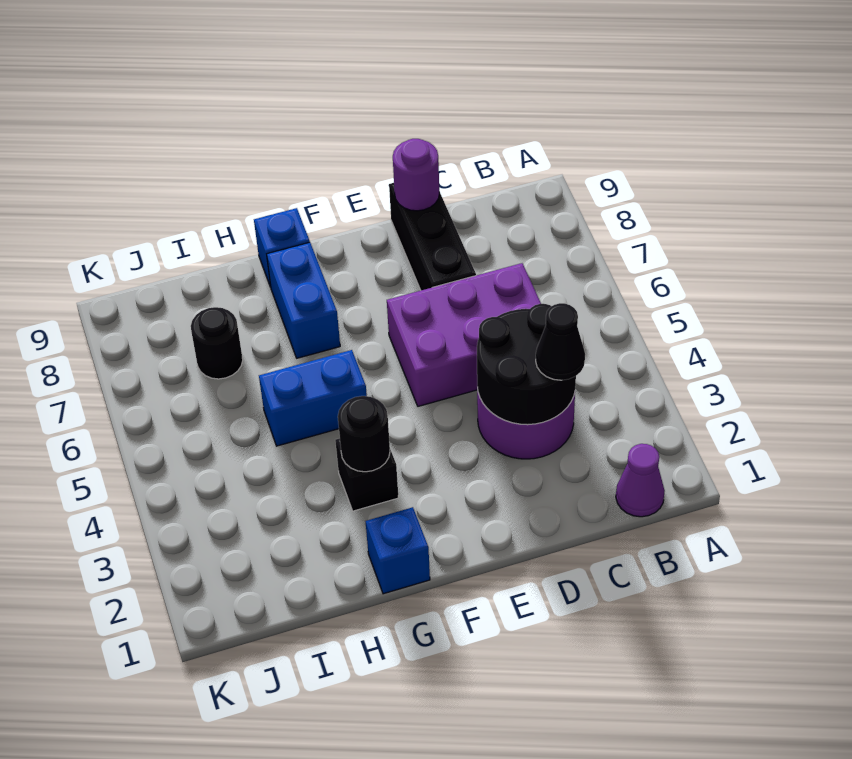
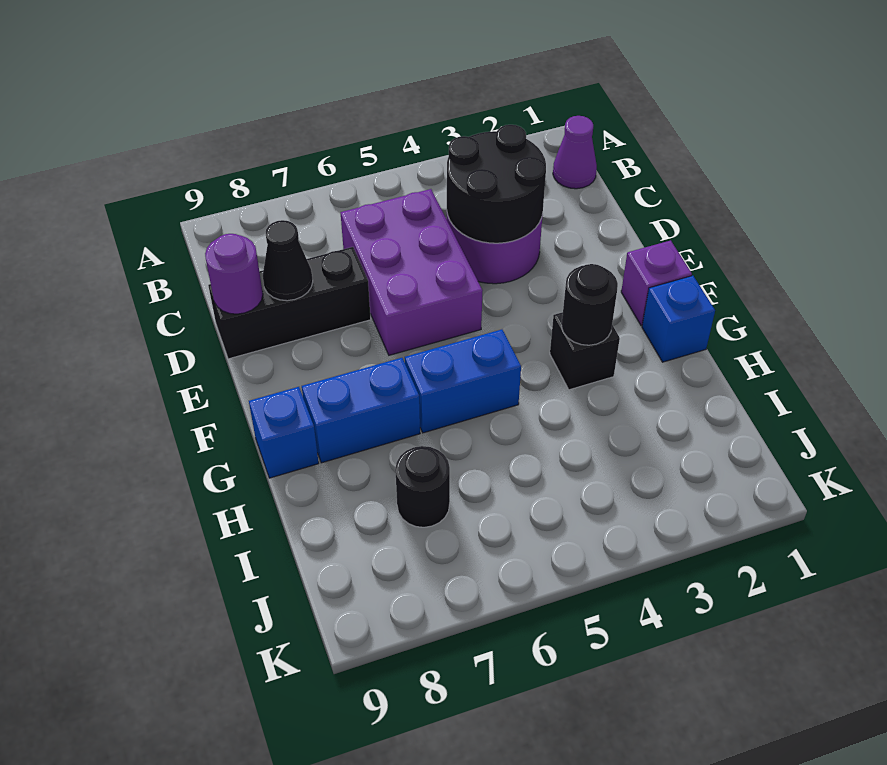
black cone C3 level 3 -> black cone D8 level 2
none -> purple brick F1 level 1
blue brick G5:H5 level 1 -> blue brick G5:G6 level 1

